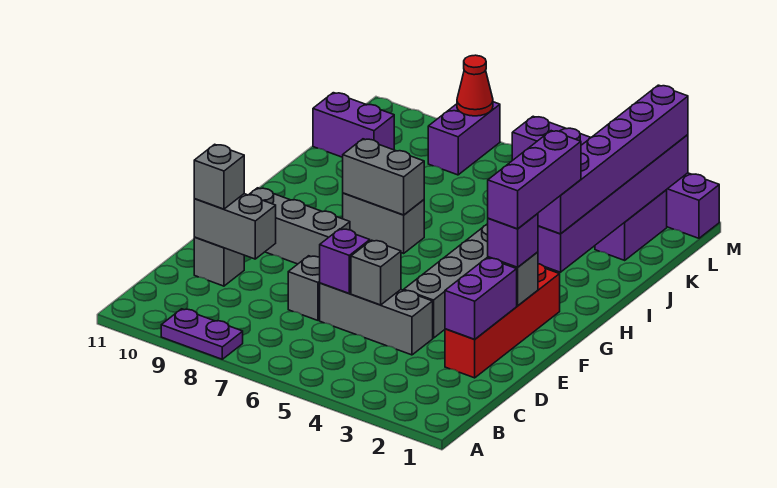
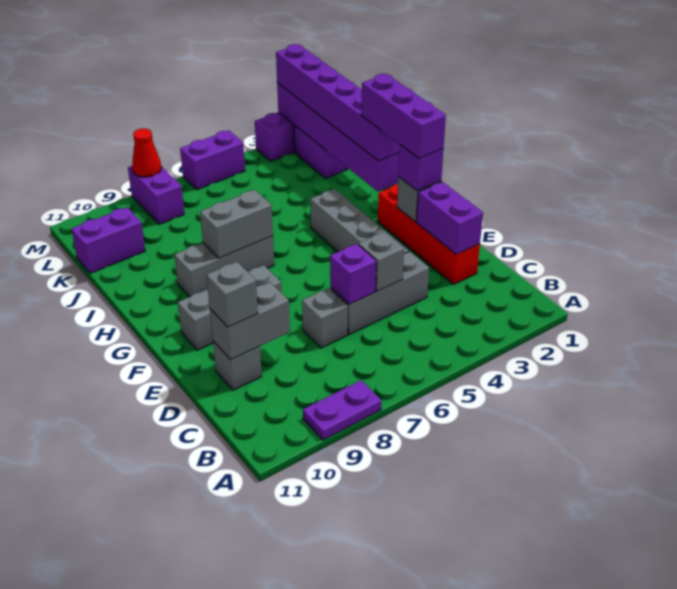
grey brick H7:H8 level 1 -> grey brick H7:H9 level 1

